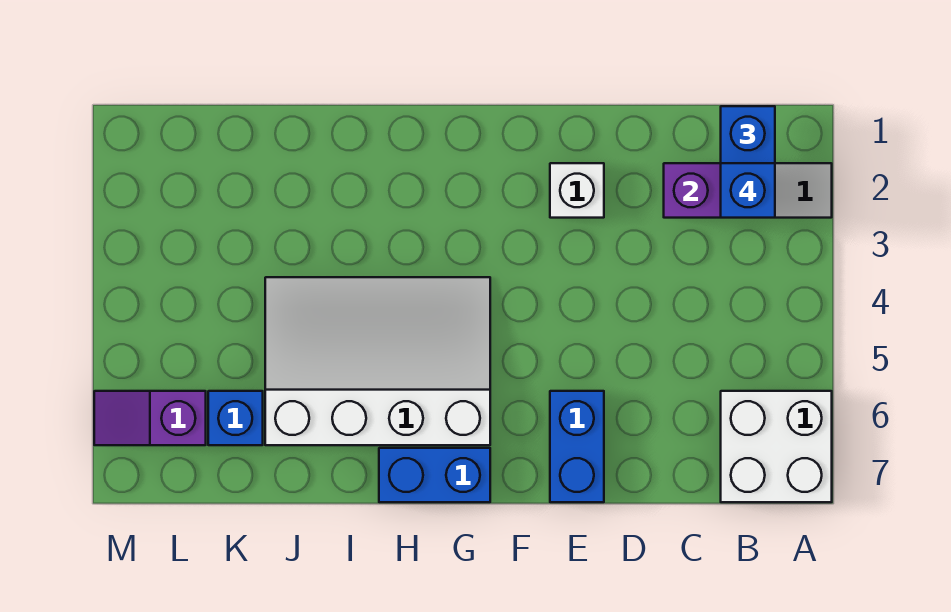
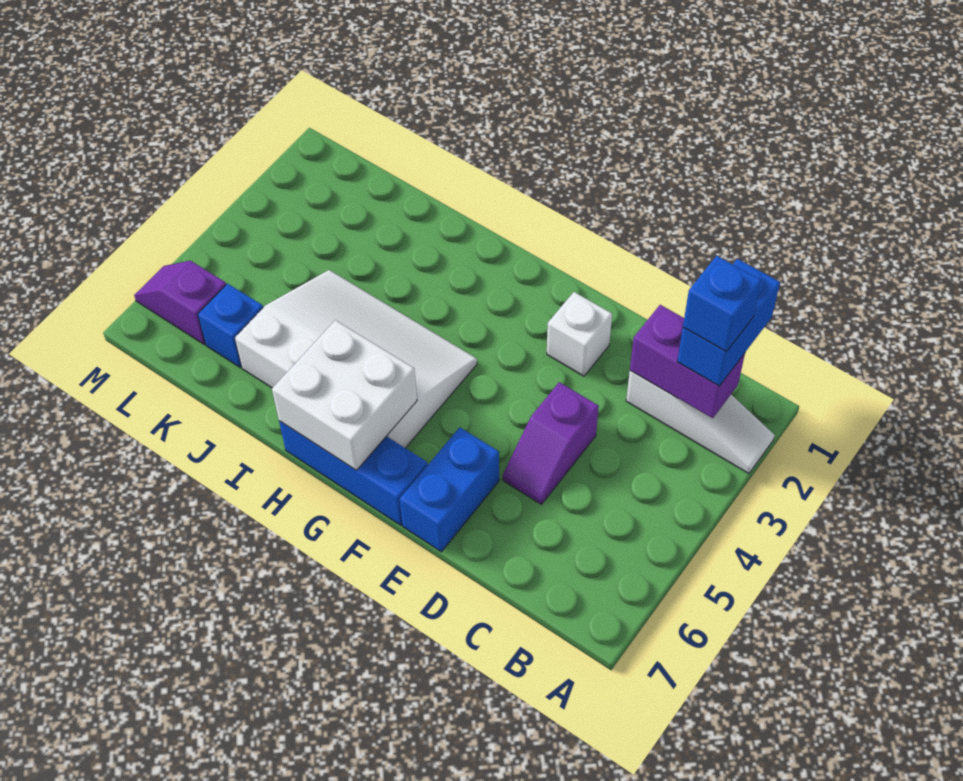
white brick A6:B7 level 1 -> white brick G6:H7 level 2
none -> purple slope D4:D5 level 1 top 4
blue brick G7:H7 level 1 -> blue brick F7:H7 level 1

